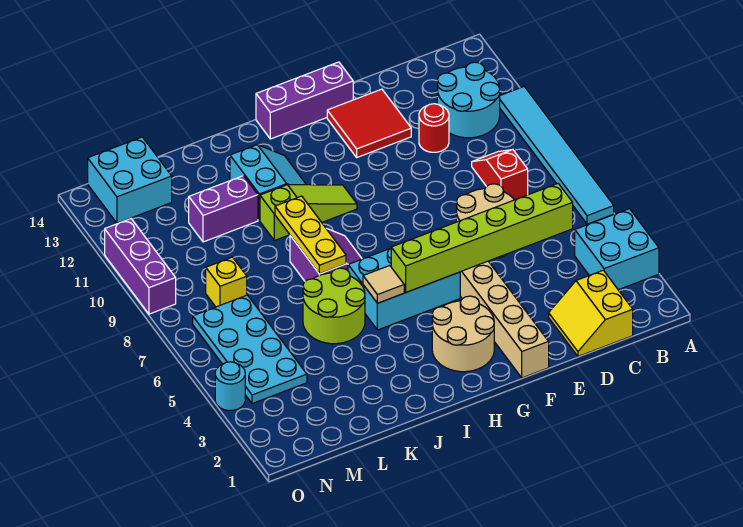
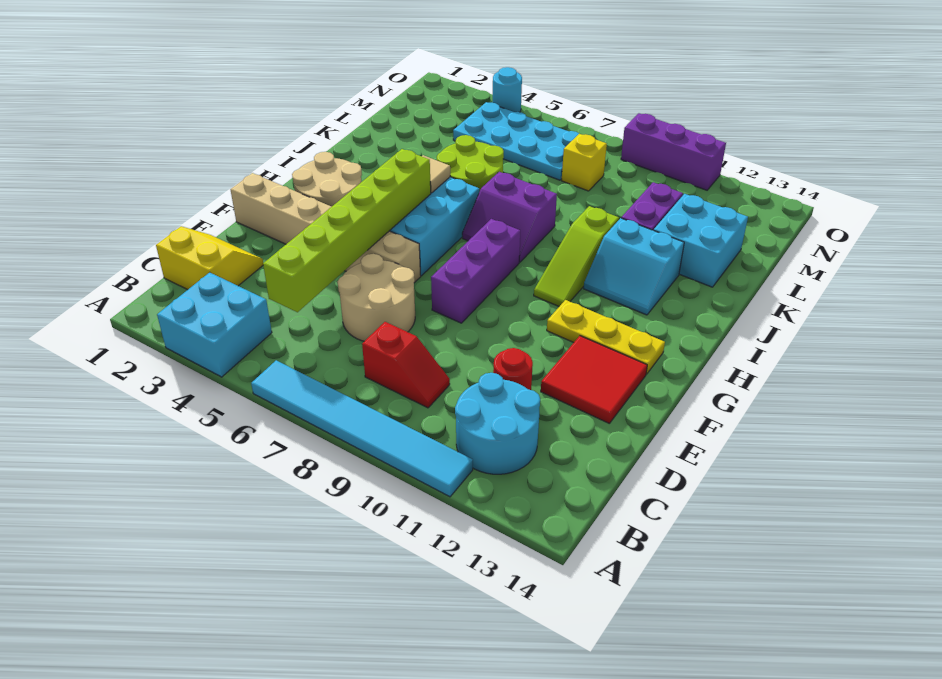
purple brick F14:H14 level 1 -> purple brick F8:H8 level 1
yellow plate J7:J9 level 2 -> yellow plate G11:G13 level 1
cyan brick M13:N14 level 1 -> cyan brick K12:L13 level 1

